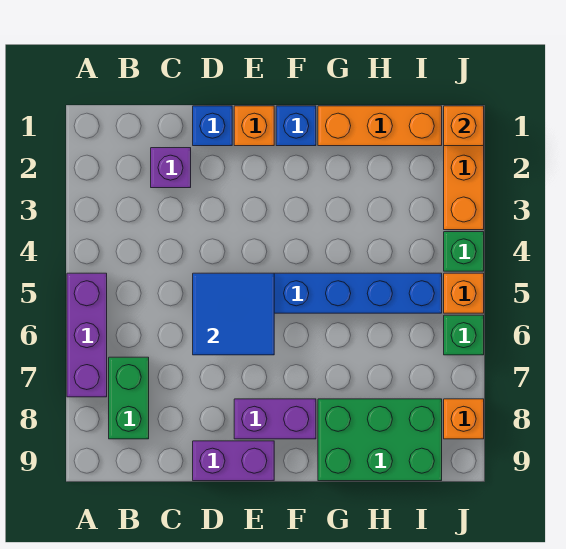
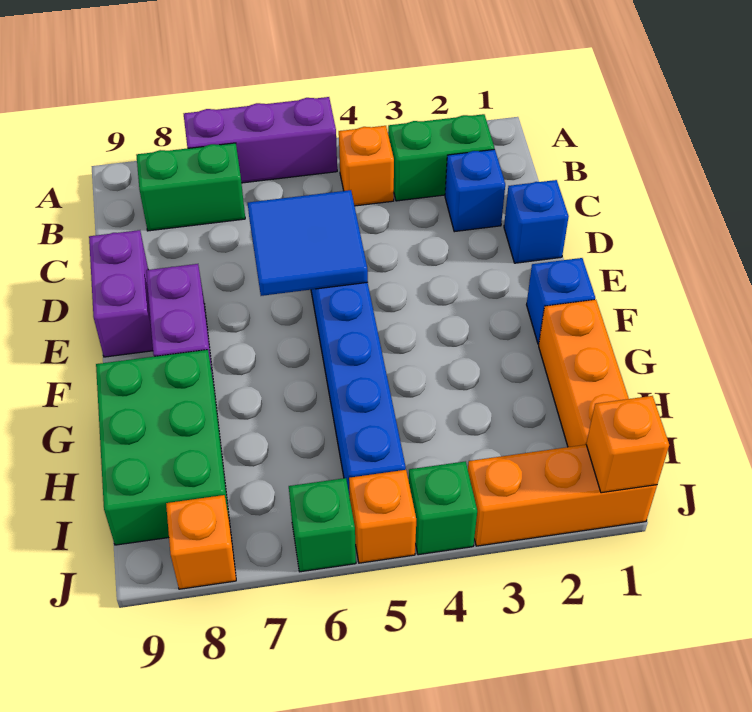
none -> green brick B2:B3 level 1
purple brick C2 level 1 -> blue brick C2 level 1
orange brick E1 level 1 -> orange brick B4 level 1

